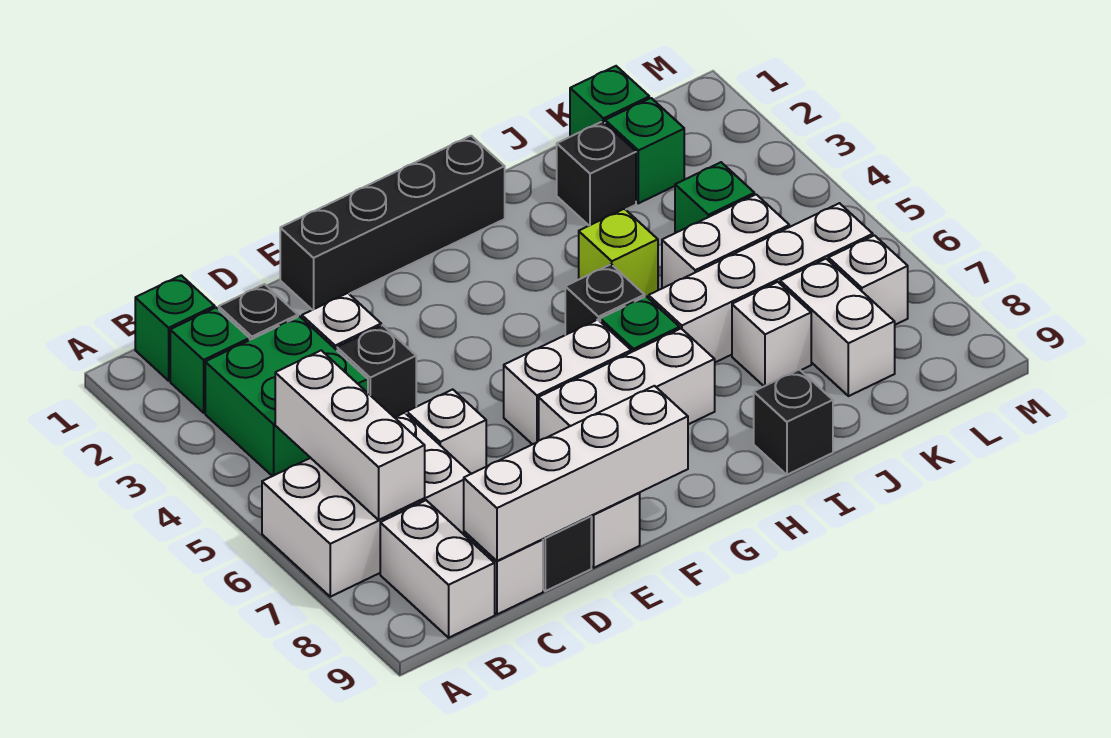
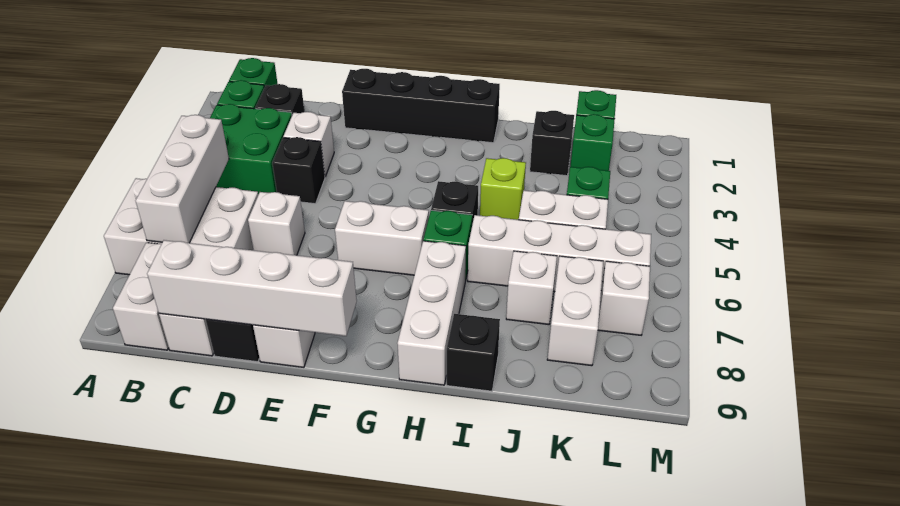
white brick F7:H7 level 1 -> white brick H7:H9 level 1

